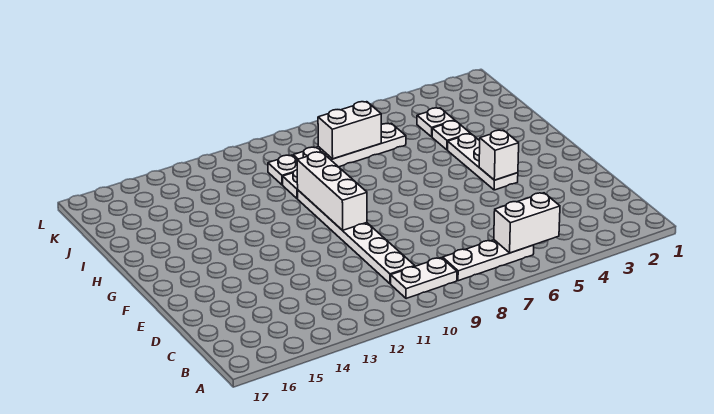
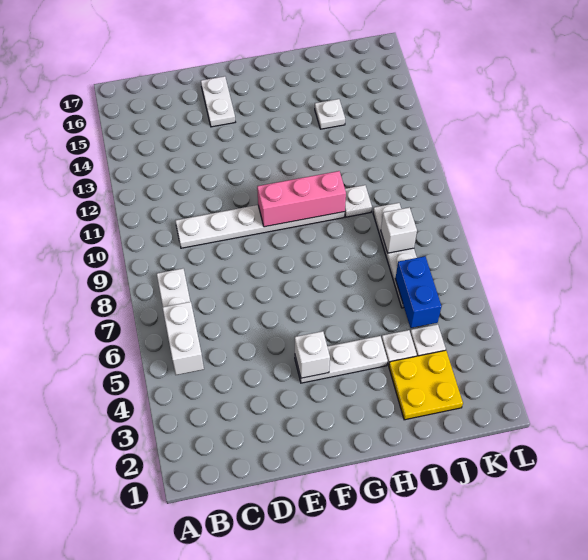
white plate B9:B10 level 1 -> white plate E15:E16 level 1
white brick F10:H10 level 2 -> pink brick F10:H10 level 2
none -> yellow plate I2:J3 level 1
none -> blue brick J5:J6 level 2
white brick J7:J8 level 2 -> white brick J8 level 2
white plate J10 level 1 -> white plate I14 level 1

